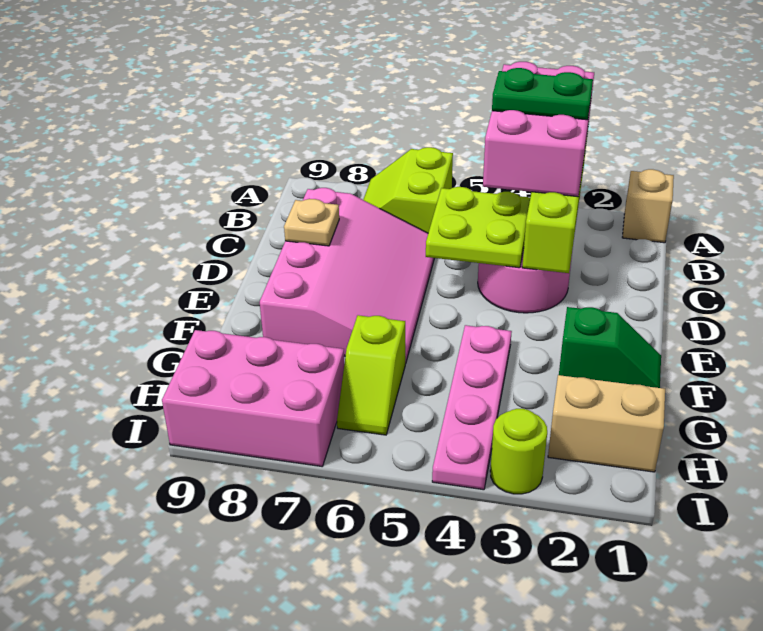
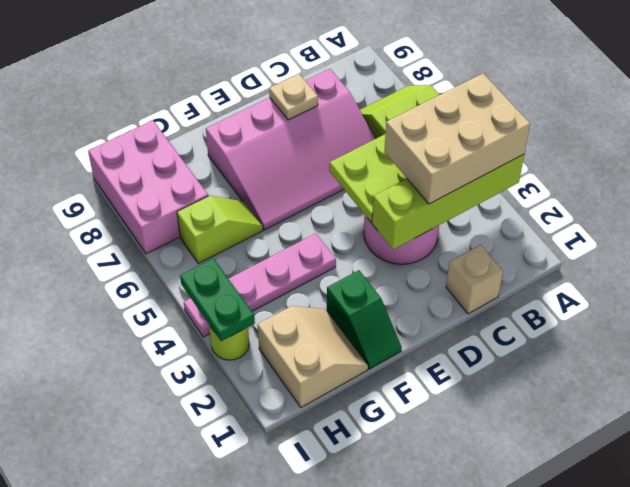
tan brick A1 level 1 -> tan brick C1 level 1
pink brick A3:C4 level 3 -> tan brick A3:C4 level 3
green plate B3:B4 level 4 -> green plate I3:I4 level 2
lime slope G6:H6 level 1 top G -> lime slope G6:H6 level 1 top H

